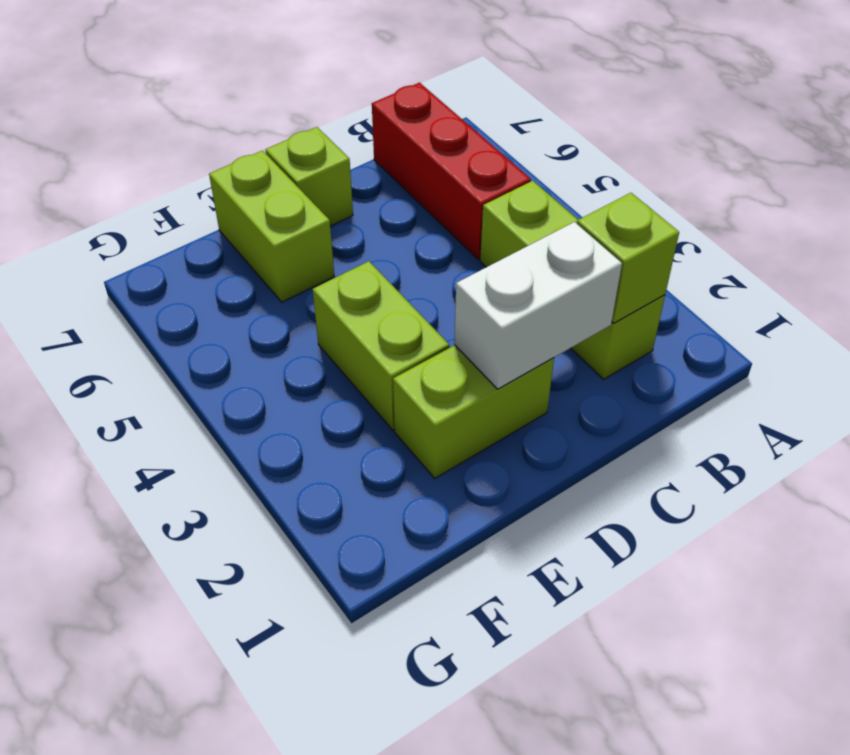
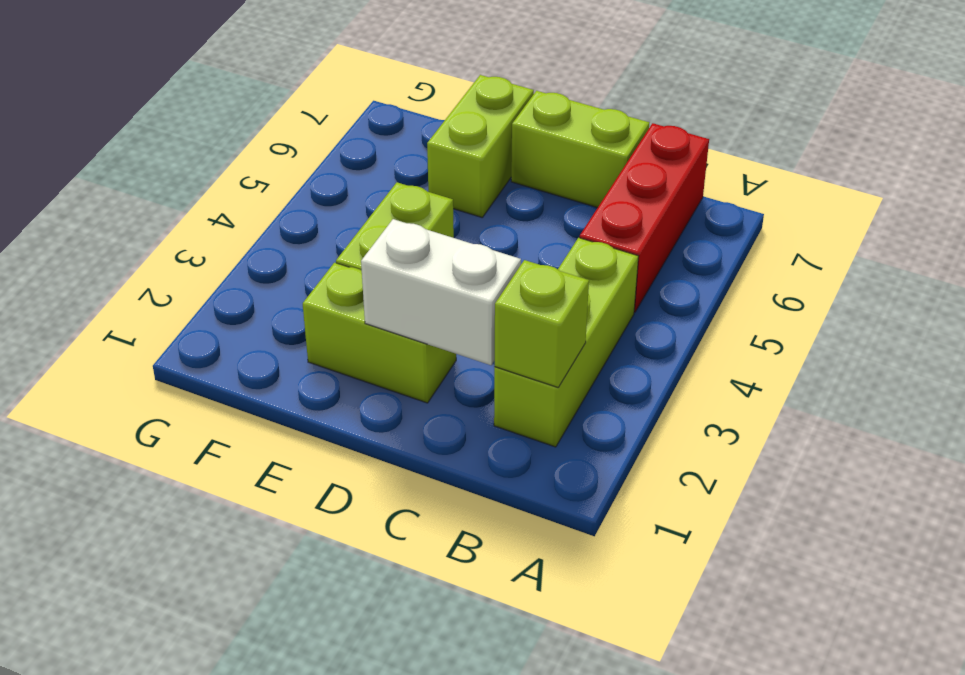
lime brick D7 level 1 -> lime brick C7:D7 level 1

